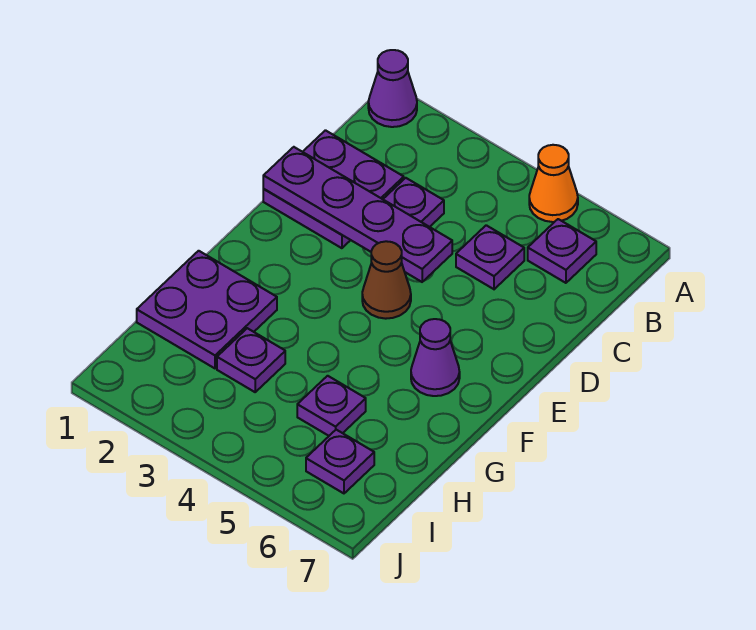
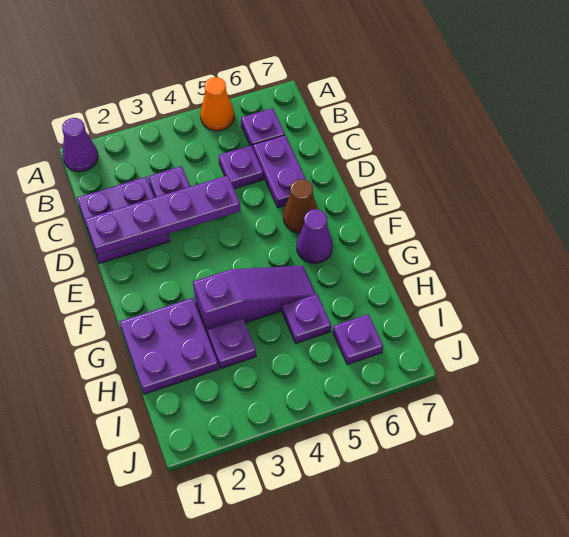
none -> purple plate C6:D6 level 1
brown cone E4 level 1 -> brown cone E6 level 1
none -> purple slope G3:G5 level 1 top 3

